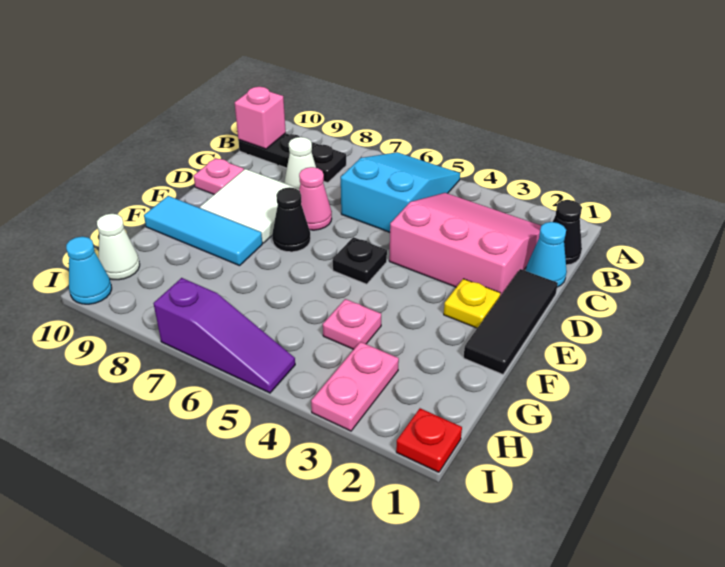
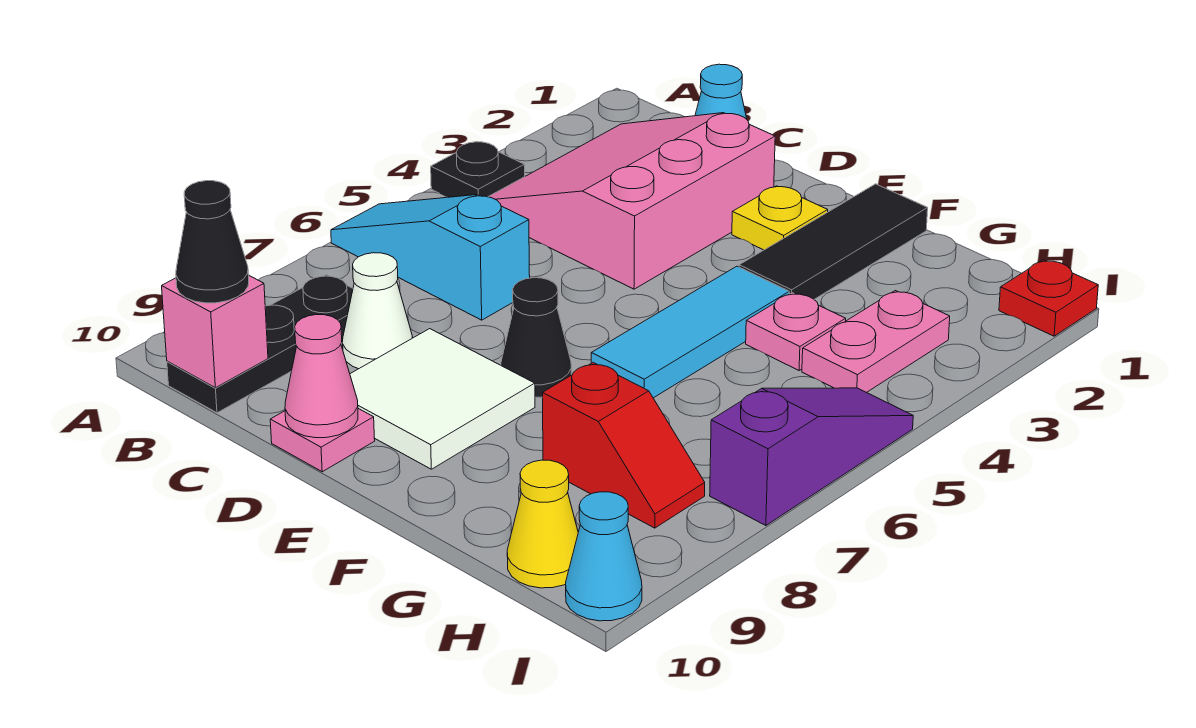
cyan slope A5:C6 level 1 top C -> cyan slope A6:C6 level 1 top C
black cone B1 level 1 -> black cone B10 level 3
black tile D1:F1 level 1 -> black tile F1:F3 level 1
pink cone D7 level 1 -> pink cone D10 level 2
black plate E5 level 1 -> black plate A4 level 1
cyan tile F8:F10 level 1 -> cyan tile F4:F6 level 1
none -> red slope G8:H8 level 1 top G
pink plate H3:I3 level 1 -> pink plate H3:H4 level 1
white cone H10 level 1 -> yellow cone H10 level 1

